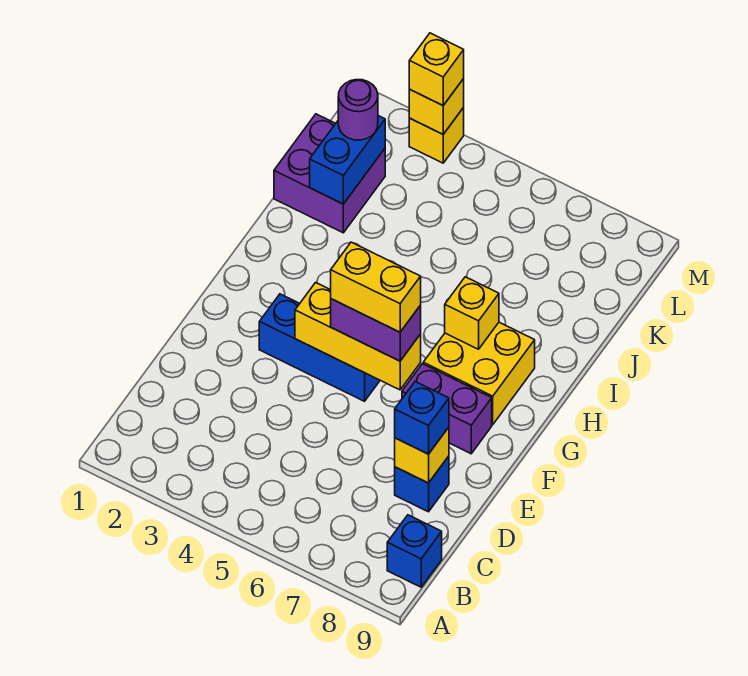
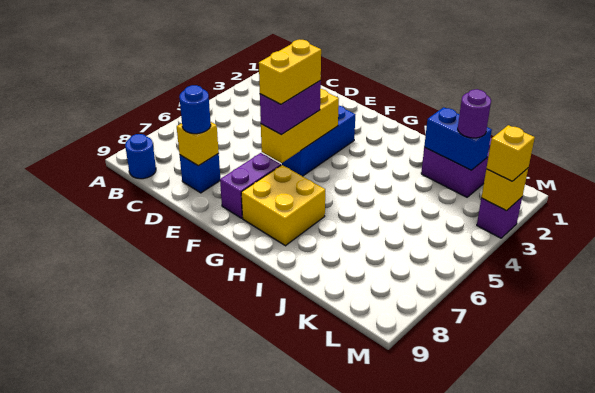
blue brick B9 level 1 -> blue round brick B9 level 1
blue brick D8 level 3 -> blue round brick D8 level 3
yellow brick H7 level 2 -> none
yellow brick M3 level 1 -> purple brick M3 level 1

